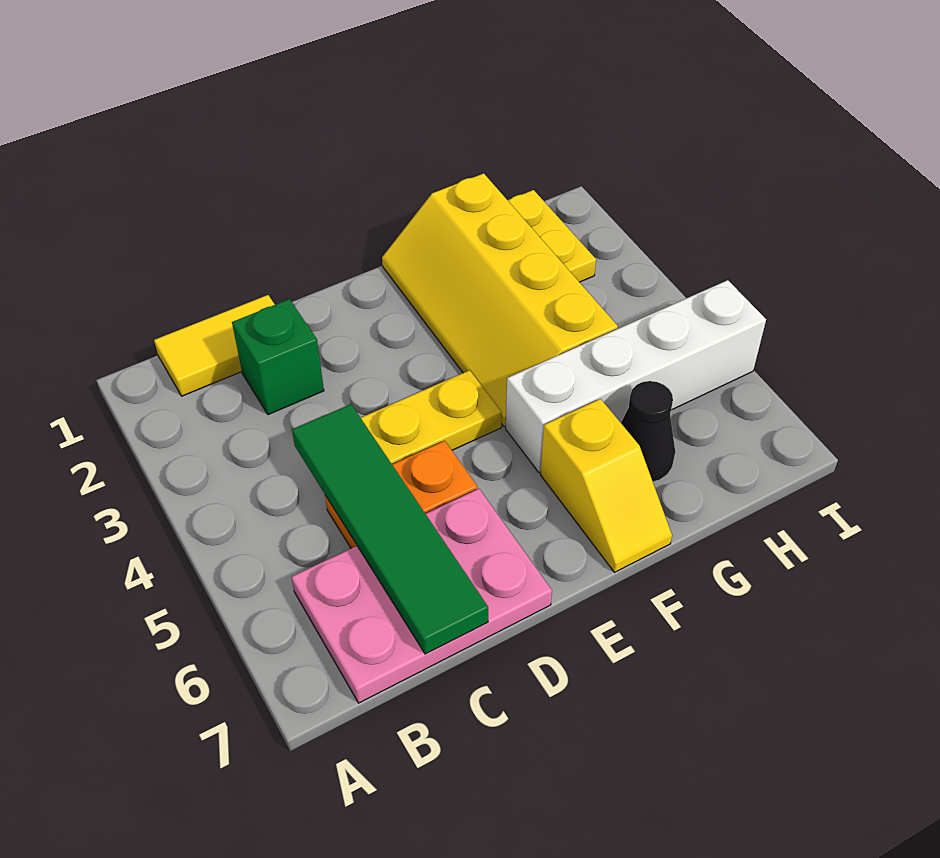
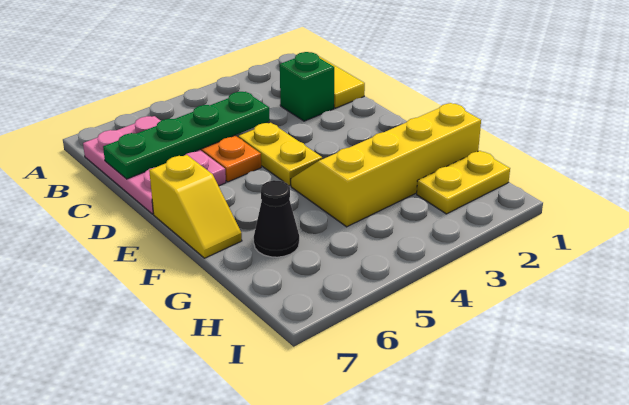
green tile C4:C7 level 2 -> green plate C4:C7 level 2
white brick F5:I5 level 1 -> none
yellow slope F6:F7 level 1 top 6 -> yellow slope E7:F7 level 1 top E

